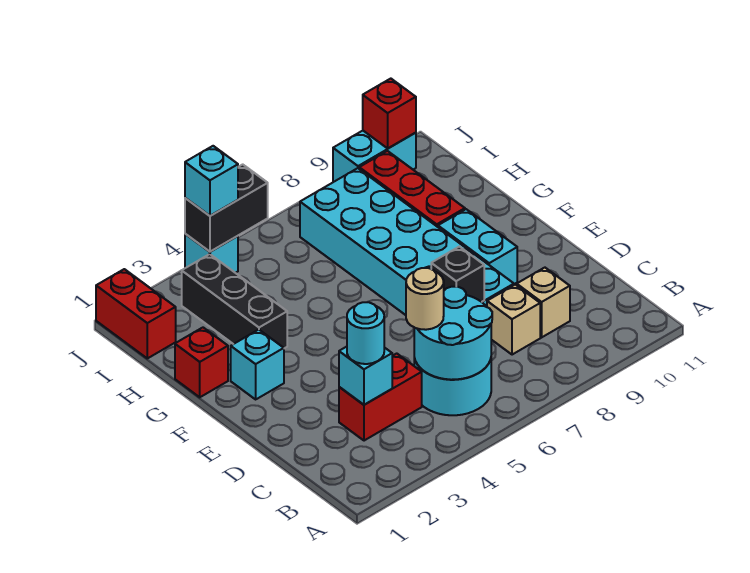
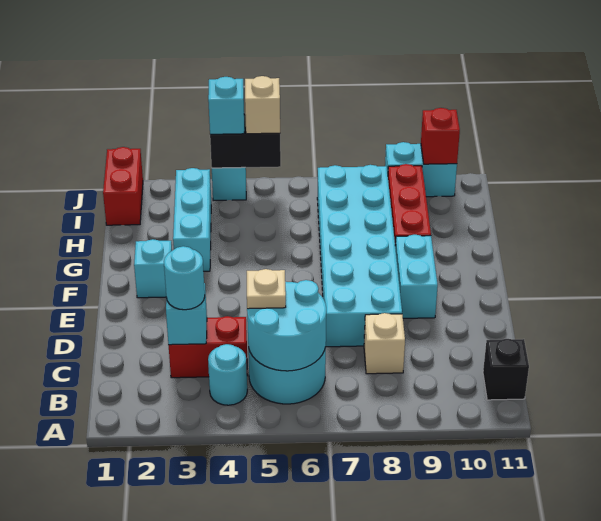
none -> cyan round brick B4 level 1
tan round brick C5 level 3 -> tan plate C5 level 3
tan brick C9 level 1 -> tan brick J5 level 3
black brick D7 level 2 -> black brick B11 level 1
red brick G1 level 1 -> none
black brick G3:I3 level 1 -> cyan brick G3:I3 level 1

